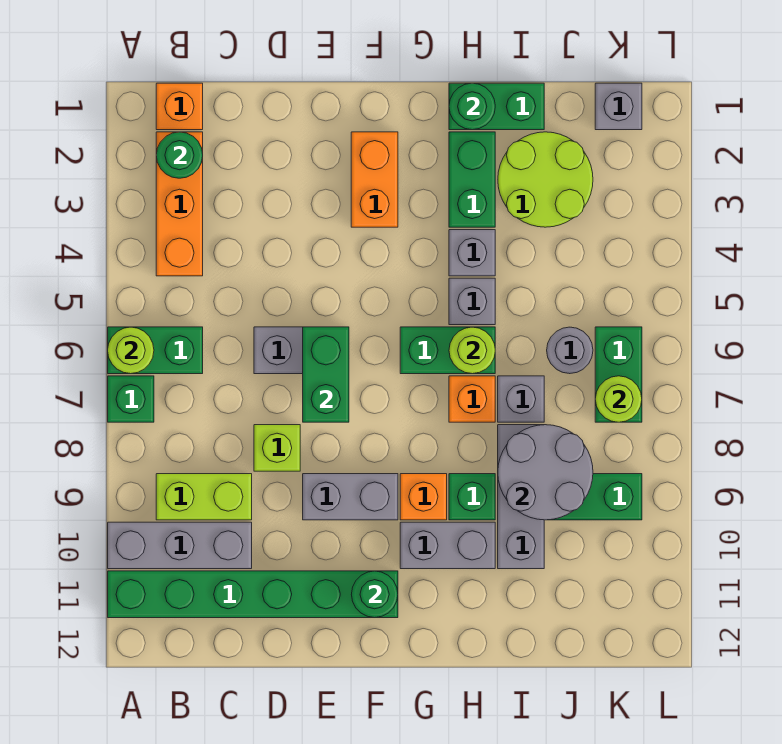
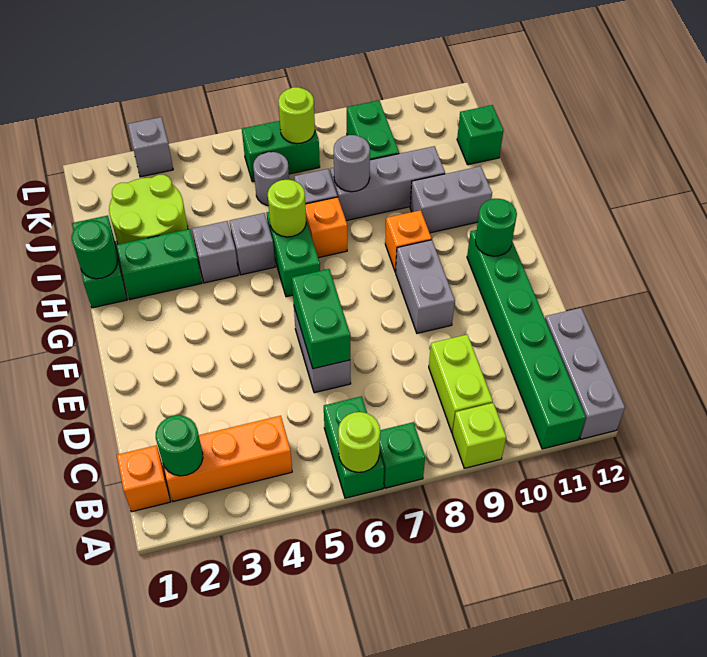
grey brick A10:C10 level 1 -> grey brick A12:C12 level 1
lime brick D8 level 1 -> lime brick A9 level 1
green brick E6:E7 level 2 -> green brick D6:E6 level 2
orange brick F2:F3 level 1 -> none
grey brick G10:H10 level 1 -> grey brick H10:H11 level 1
green brick H9 level 1 -> green brick J12 level 1
grey round brick I8:J9 level 2 -> grey round brick I8 level 2
grey brick K1 level 1 -> grey brick L3 level 1

